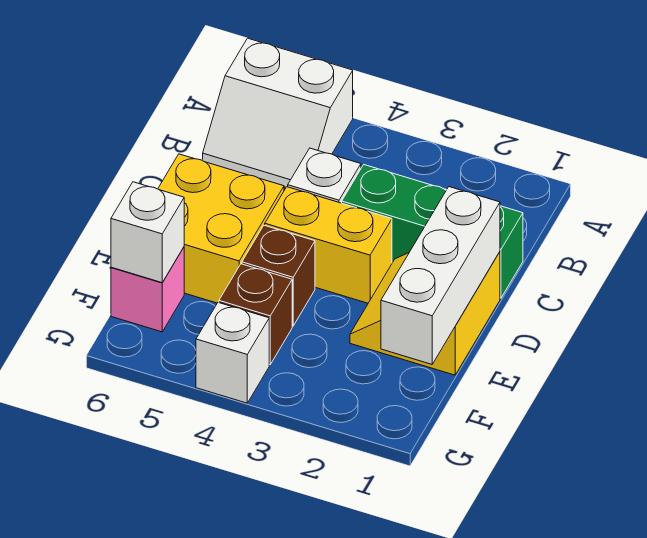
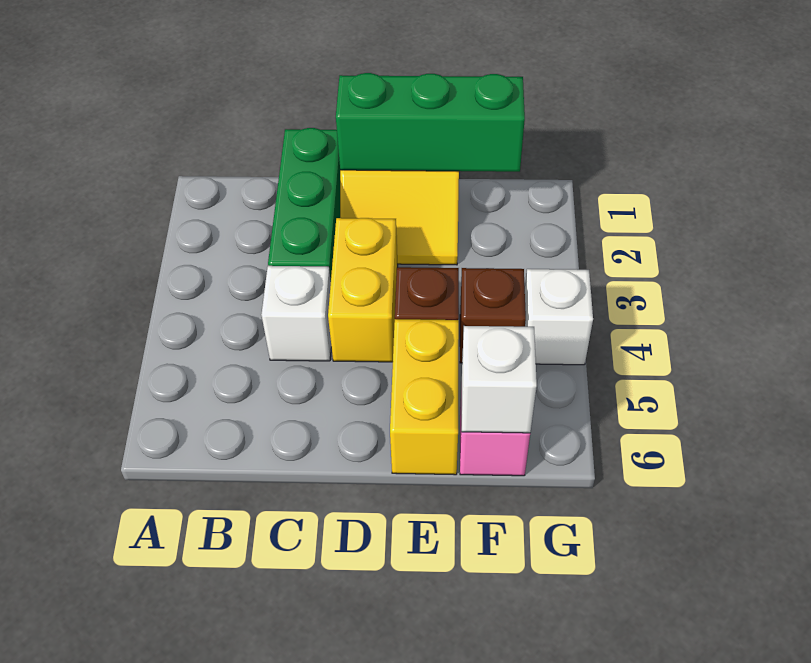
white slope A5:B6 level 1 top A -> none
white brick D1:F1 level 2 -> green brick D1:F1 level 2
yellow brick D5:E6 level 1 -> yellow brick E5:E6 level 1

